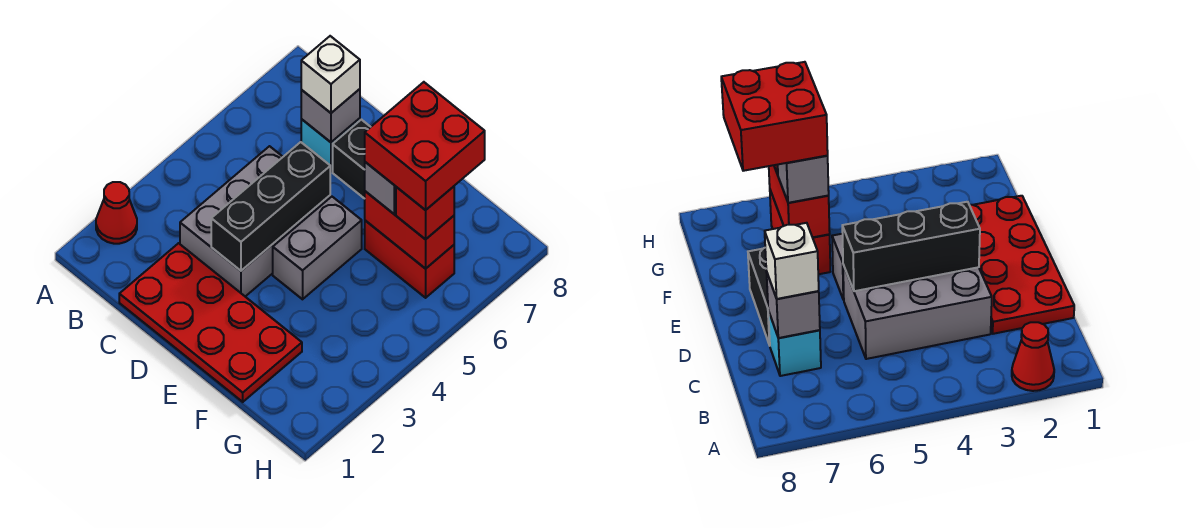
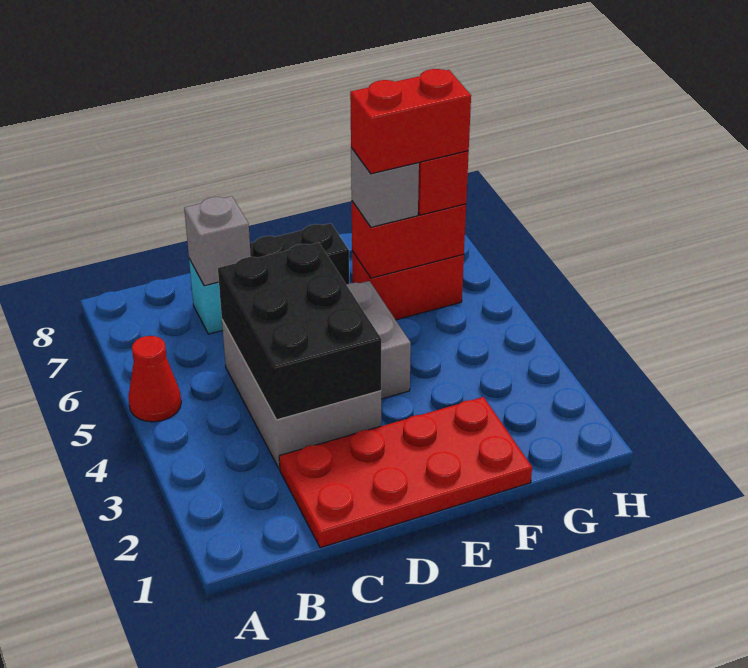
red cone A2 level 1 -> red cone A5 level 1
white brick C7 level 3 -> none
black brick D3:D5 level 2 -> black brick C3:D5 level 2
red brick F6:G7 level 4 -> red brick F6:G6 level 4

